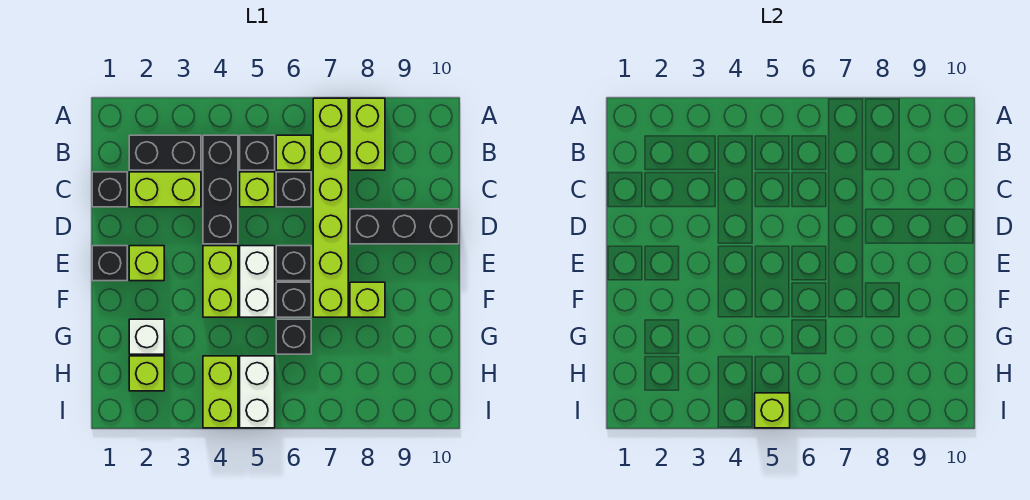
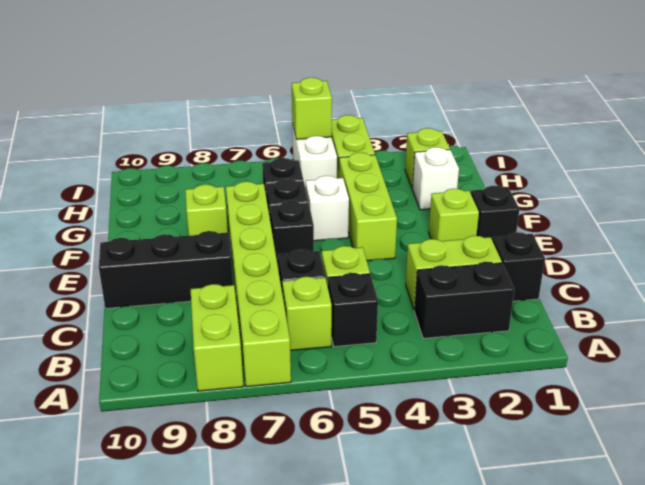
black brick B4:D4 level 1 -> none
lime brick E4:F4 level 1 -> lime brick E4:G4 level 1
white brick E5:F5 level 1 -> white brick F5 level 1

